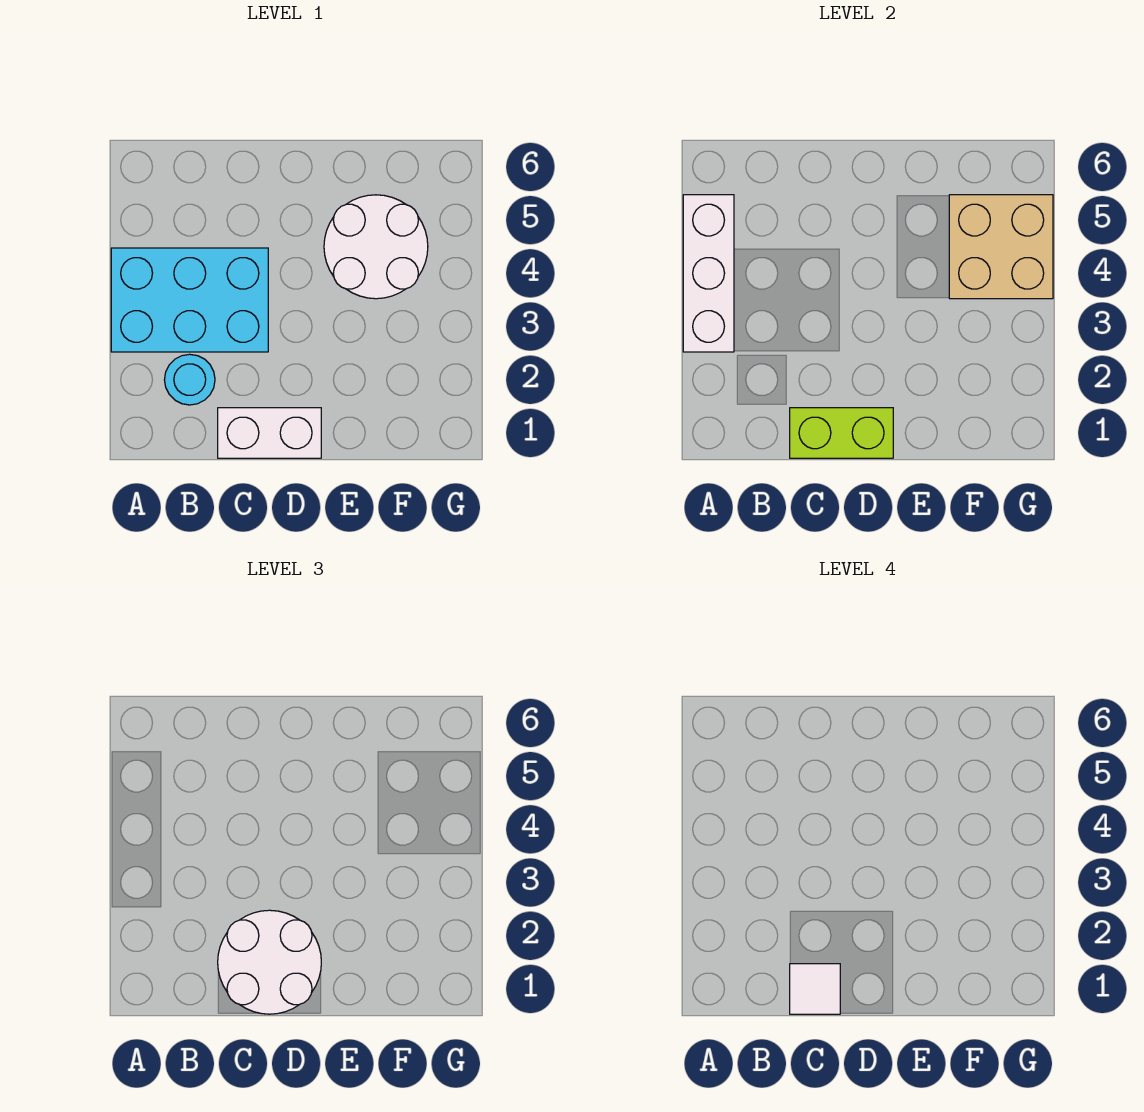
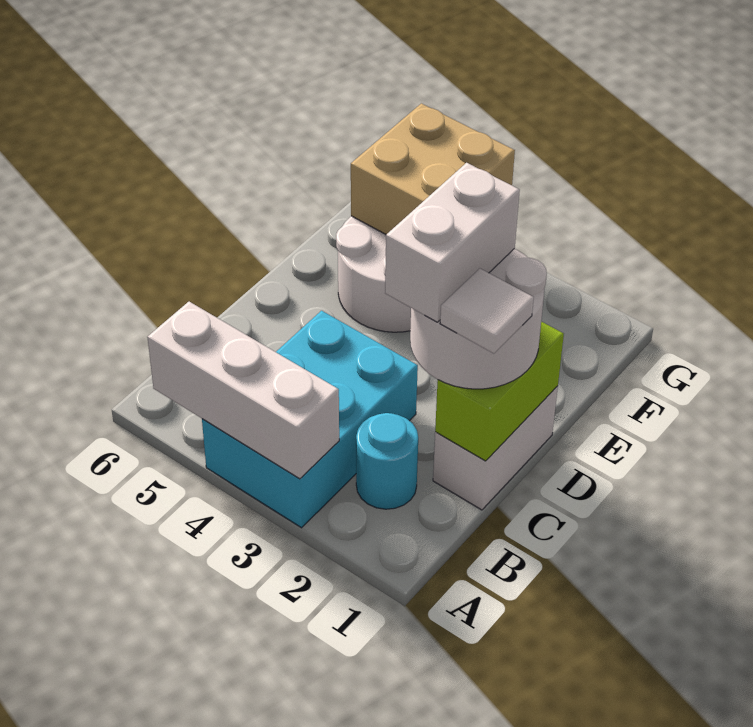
none -> white brick C2:D2 level 4

